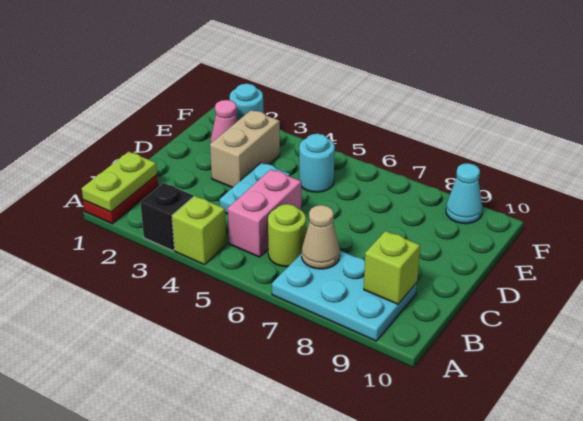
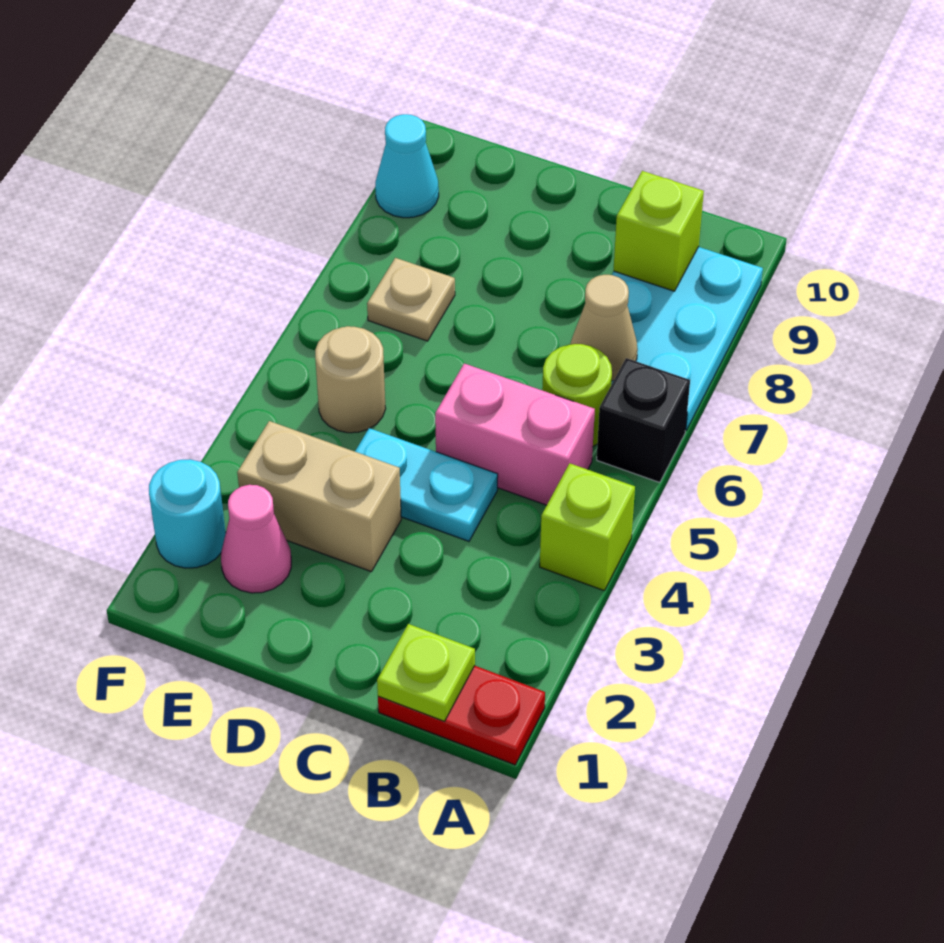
lime plate A1:B1 level 2 -> lime plate B1 level 2
black brick A3 level 1 -> black brick A6 level 1
cyan round brick E5 level 1 -> tan round brick E5 level 1
none -> tan plate E7 level 1

